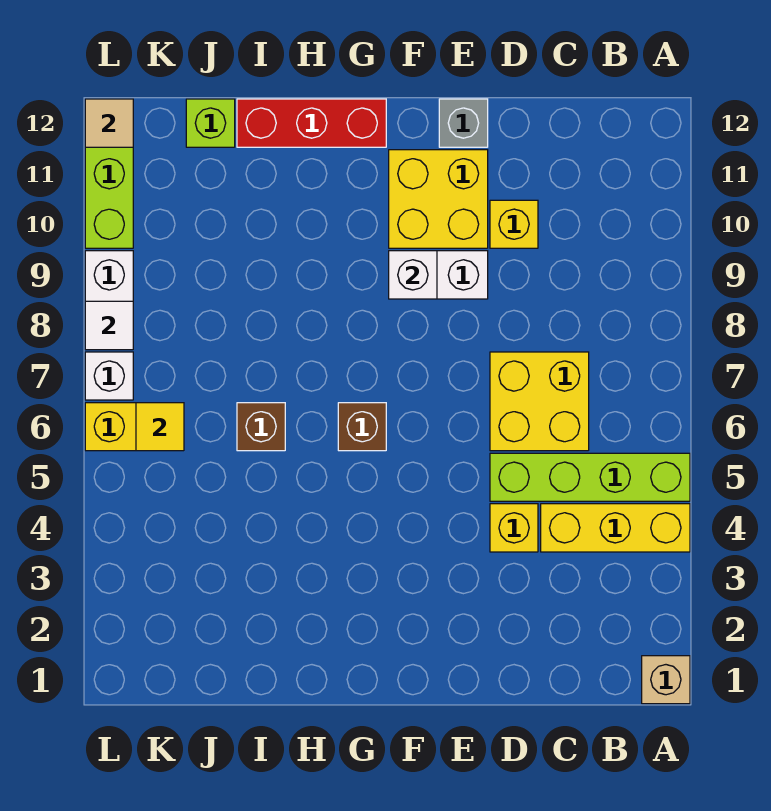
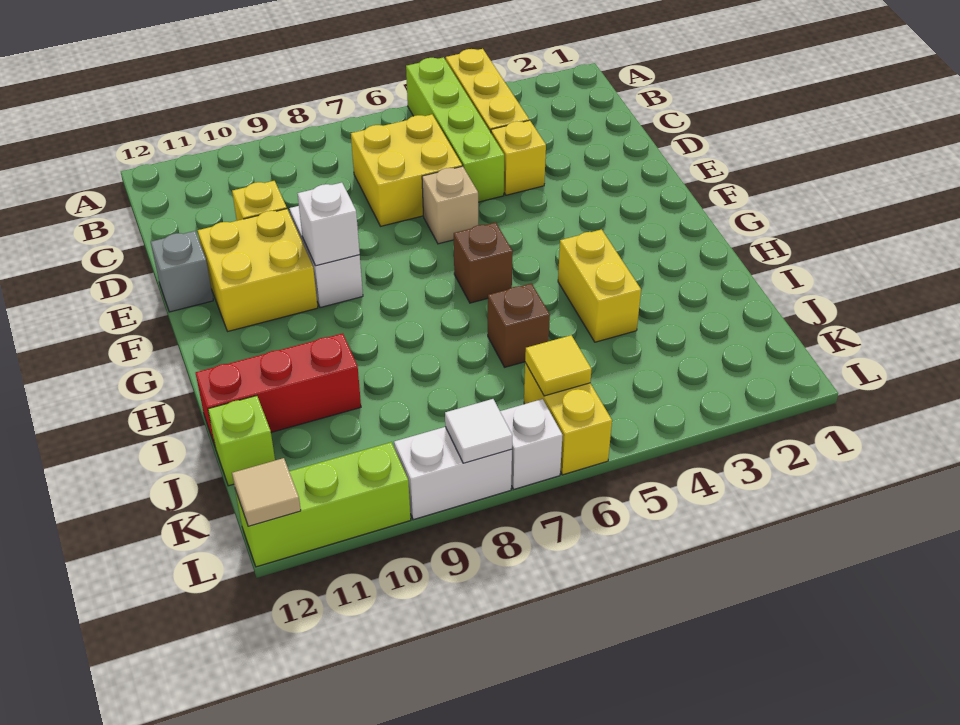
tan brick A1 level 1 -> tan brick E6 level 1
red brick G12:I12 level 1 -> red brick I10:I12 level 1
none -> yellow brick H4:I4 level 1

